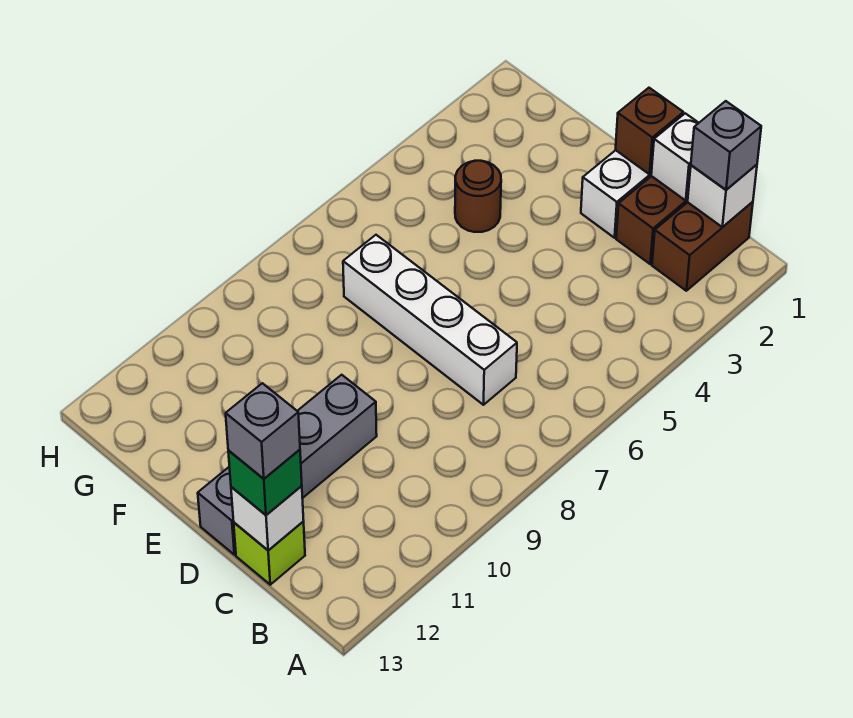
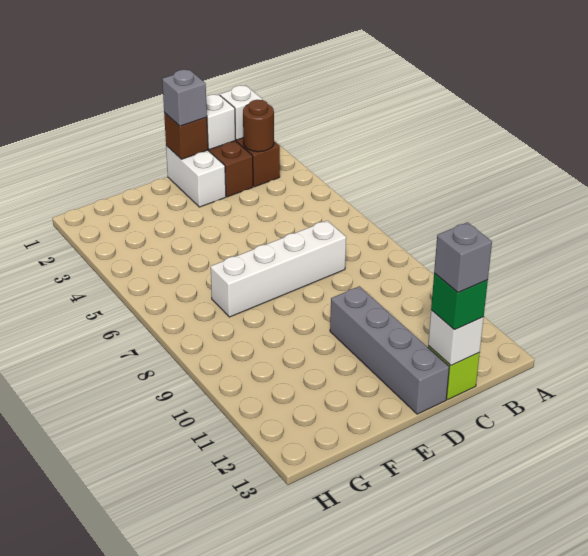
grey brick B1 level 3 -> grey brick D1 level 3
brown round brick F4 level 1 -> brown round brick B2 level 2

